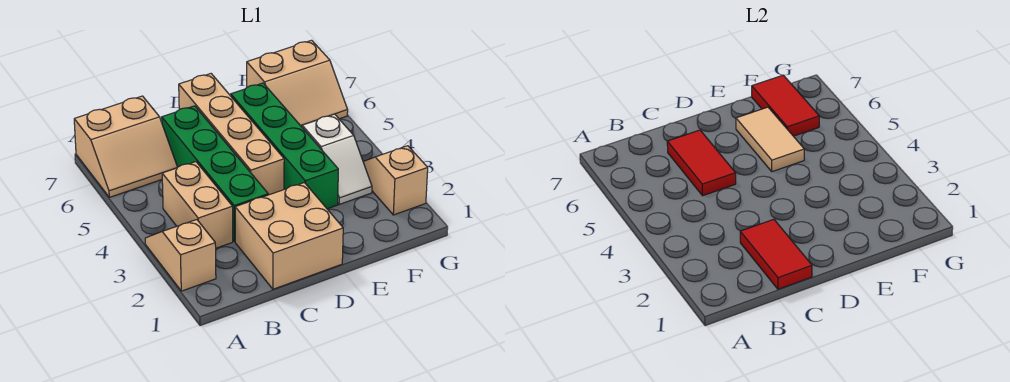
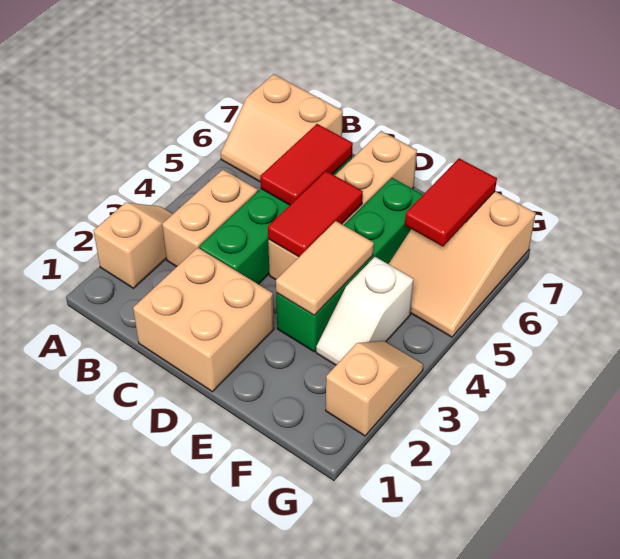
red tile C1:C2 level 2 -> red tile D4:D5 level 2
tan tile E5:E6 level 2 -> tan tile E3:E4 level 2
tan slope F6:G7 level 1 top 7 -> tan slope F5:G7 level 1 top 7

